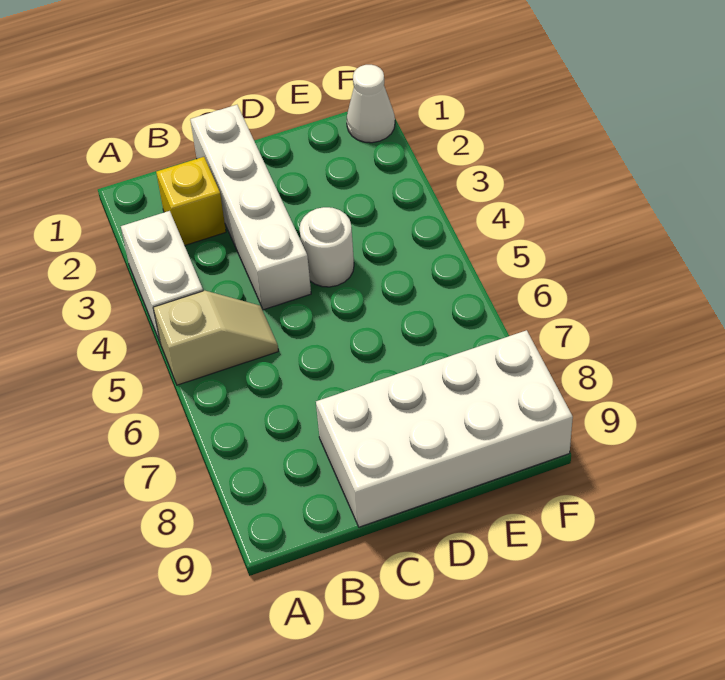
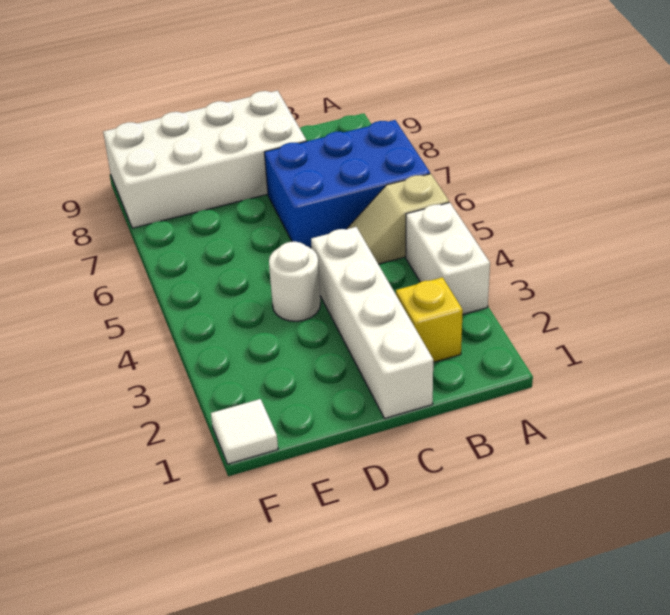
none -> blue brick A6:C7 level 1
white cone F1 level 1 -> white tile F1 level 1

